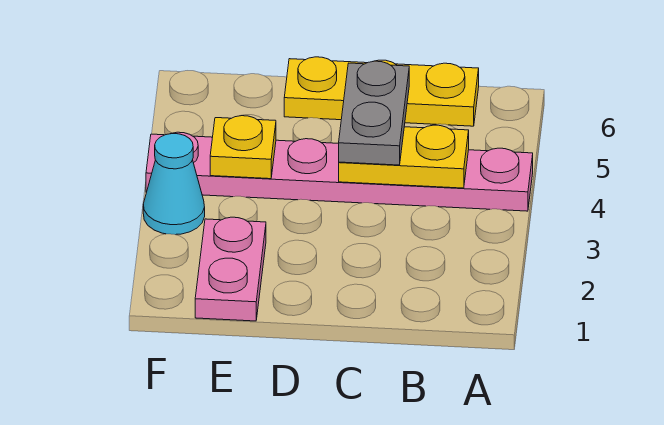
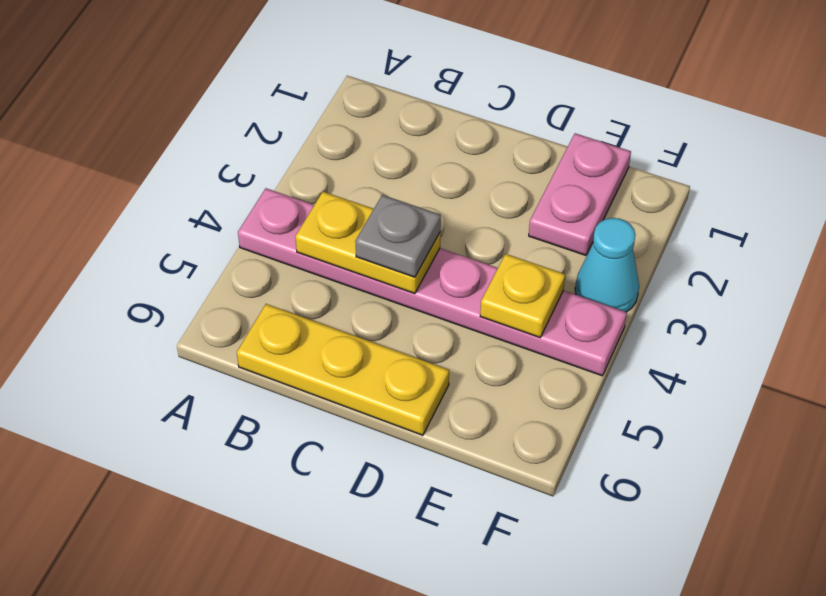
grey plate C4:C5 level 3 -> grey plate C4 level 3

